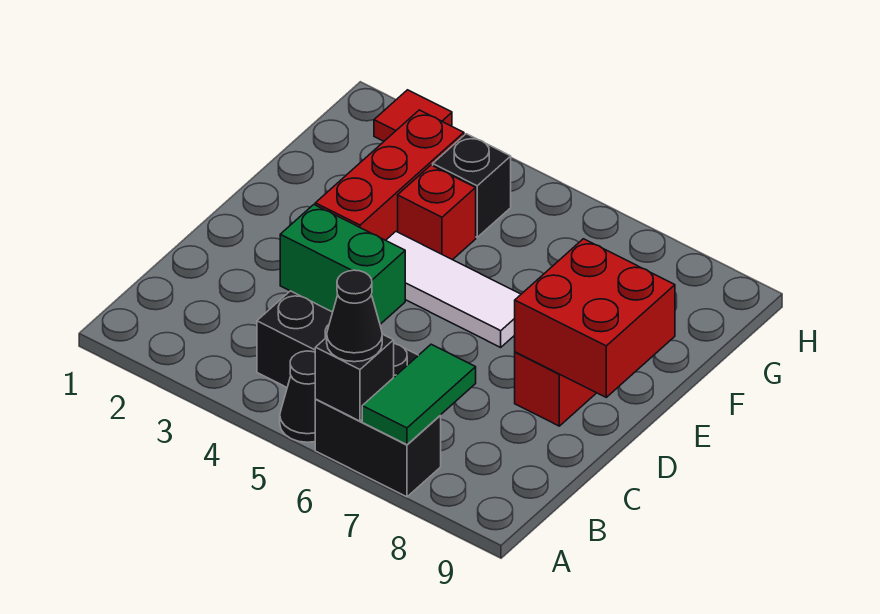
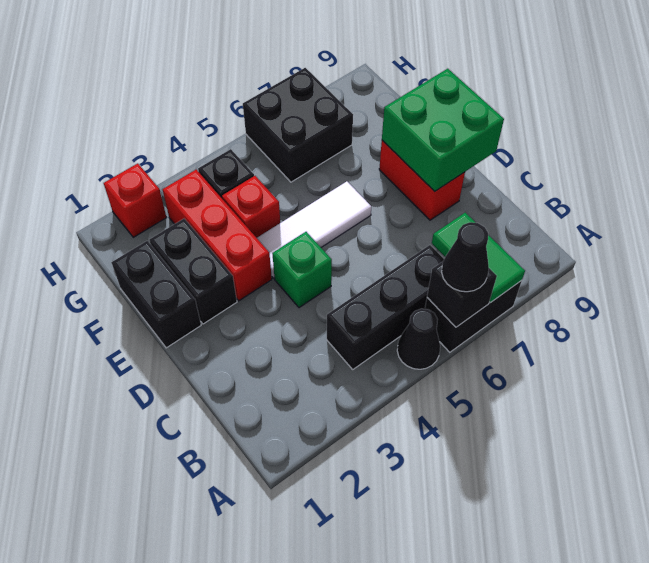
green brick D3:D4 level 1 -> green brick D4 level 1
red brick D8:E9 level 2 -> green brick D8:E9 level 2
none -> black brick E1:F1 level 1
none -> black brick E2:F2 level 1
none -> black brick G6:H7 level 1
red tile H2 level 1 -> red brick H2 level 1

